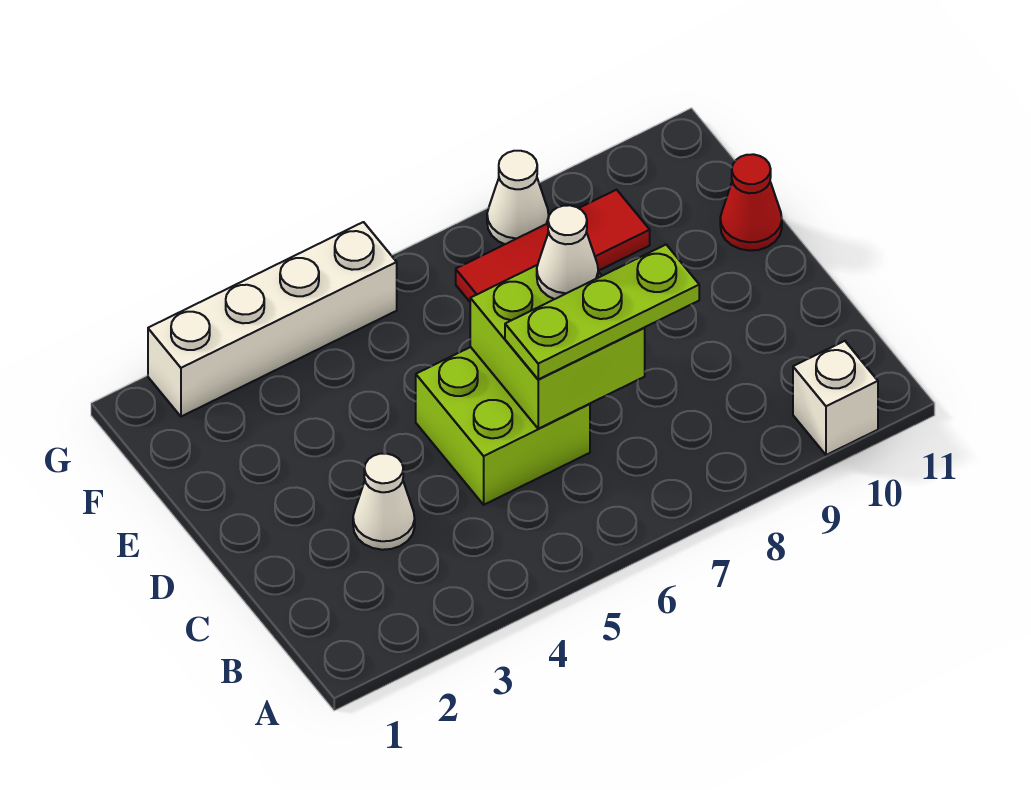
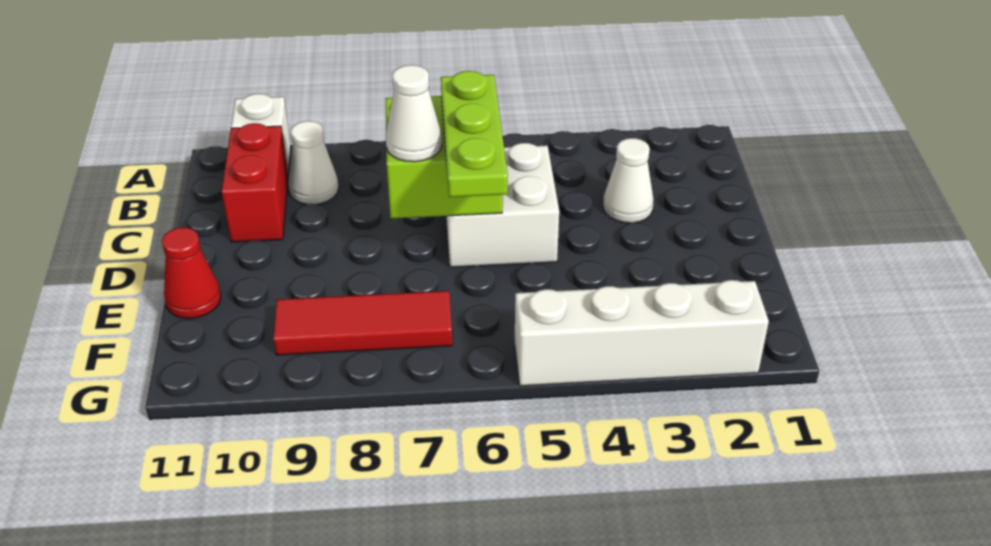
none -> red brick B10:C10 level 1
lime brick C5:D6 level 1 -> white brick C5:D6 level 1
lime plate C6:C8 level 3 -> lime plate C6:E6 level 3
white cone G8 level 1 -> white cone B9 level 1

